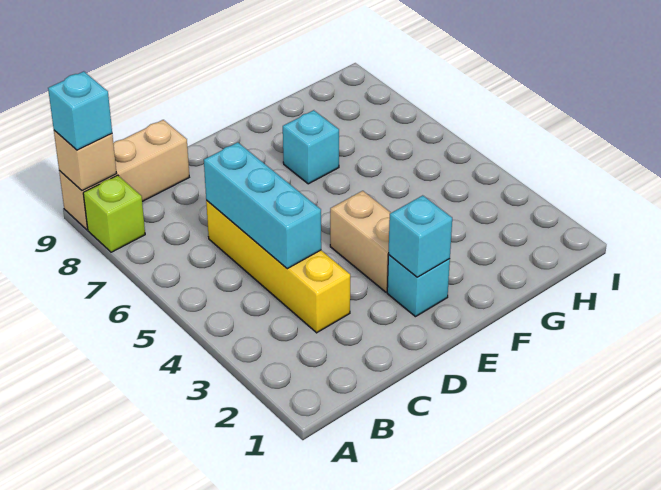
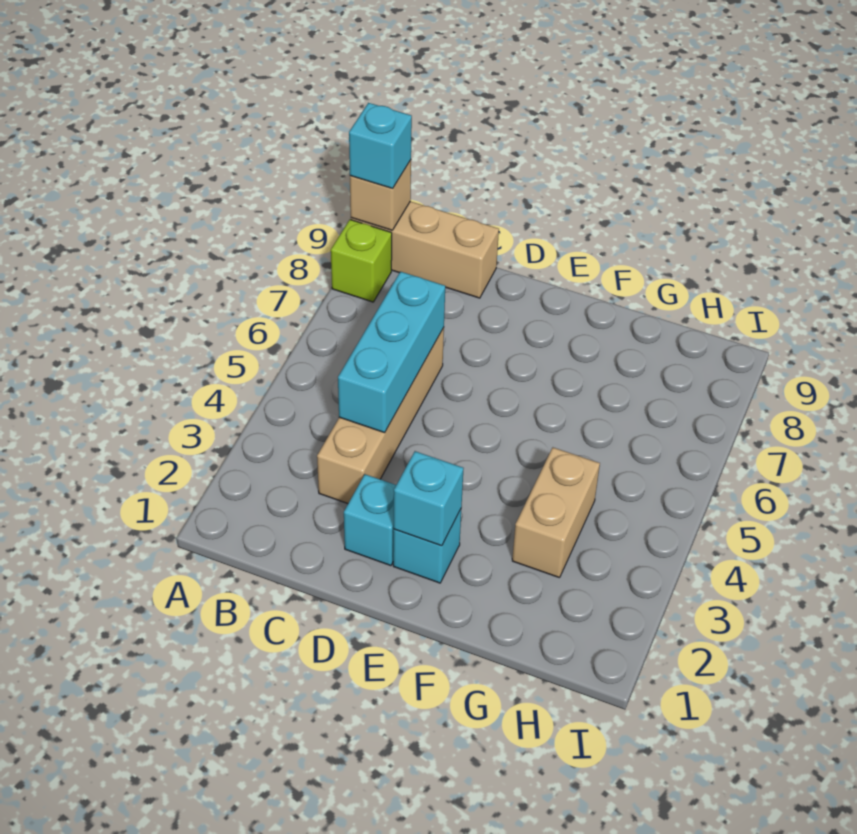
yellow brick C3:C6 level 1 -> tan brick C3:C6 level 1
tan brick E3:E4 level 1 -> tan brick G3:G4 level 1
cyan brick F7 level 1 -> cyan brick D2 level 1

